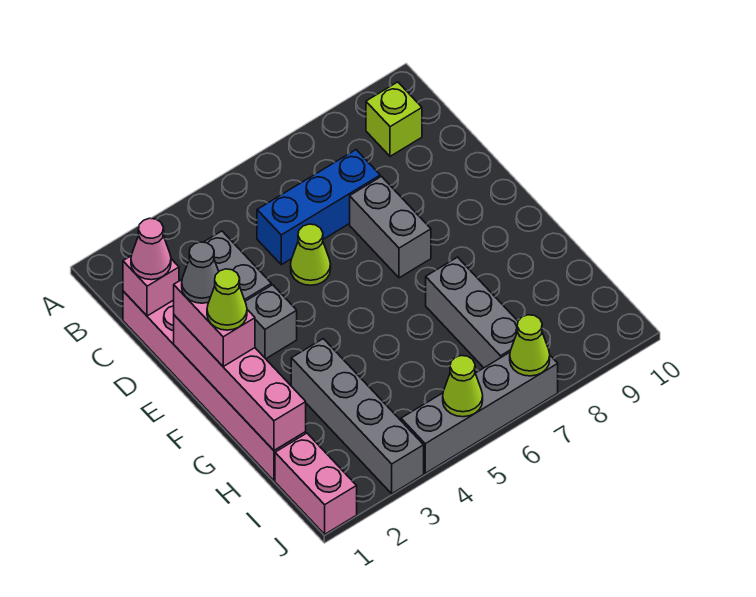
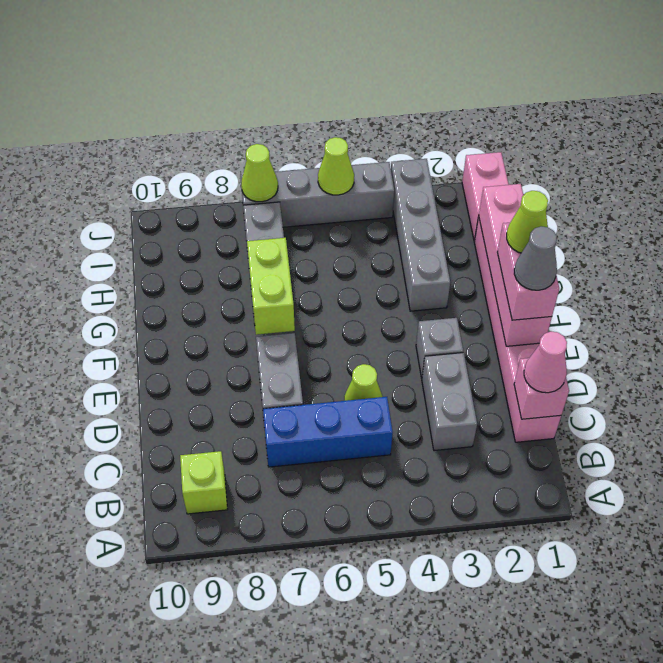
none -> lime brick F7:G7 level 2

